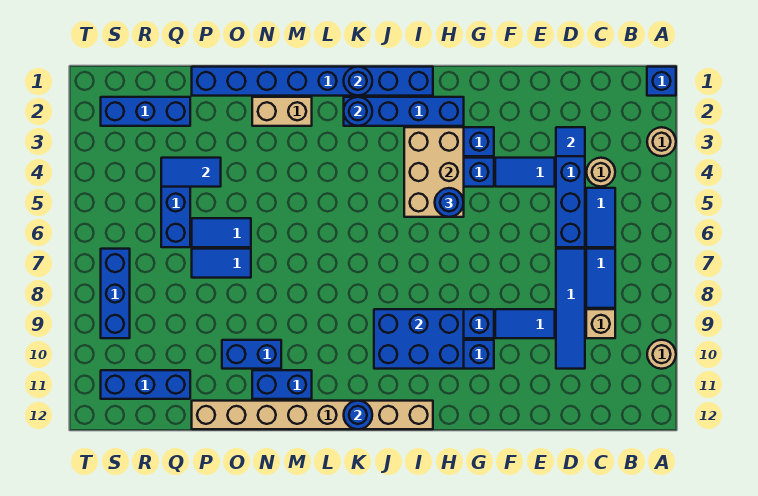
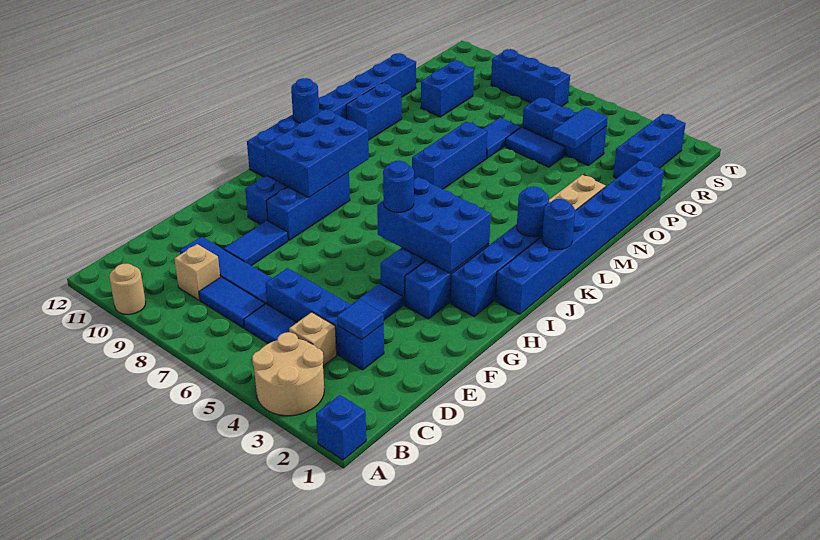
tan round brick A3 level 1 -> tan round brick A3:B4 level 1
tan round brick C4 level 1 -> tan brick C4 level 1
tan brick H3:I5 level 2 -> blue brick H3:I5 level 2
tan brick I12:P12 level 1 -> blue brick I12:P12 level 1
blue brick N10:O10 level 1 -> blue brick P10:Q10 level 1
blue tile O6:P6 level 1 -> blue tile P5:P6 level 1
blue brick Q11:S11 level 1 -> blue brick L7:N7 level 1

